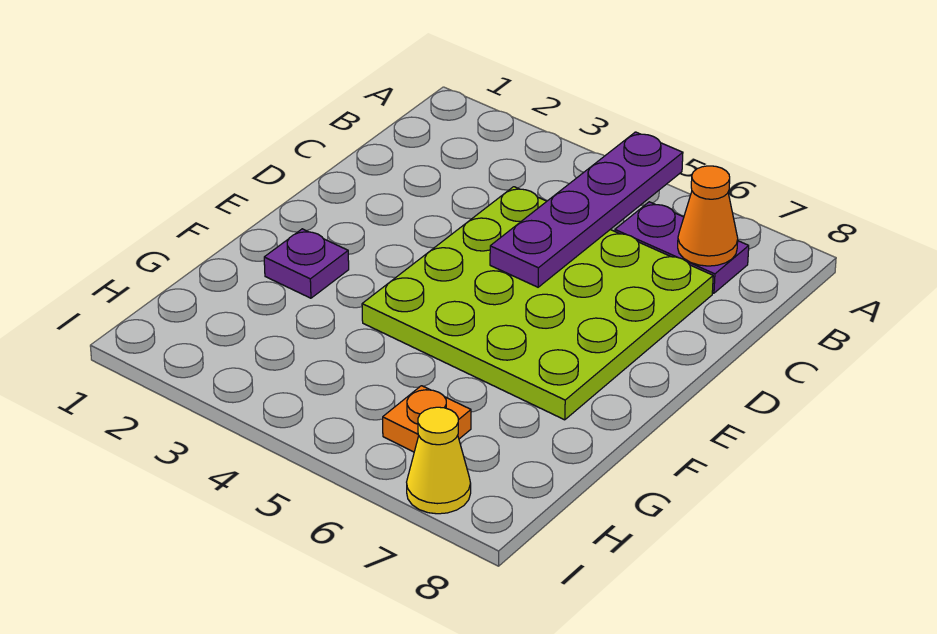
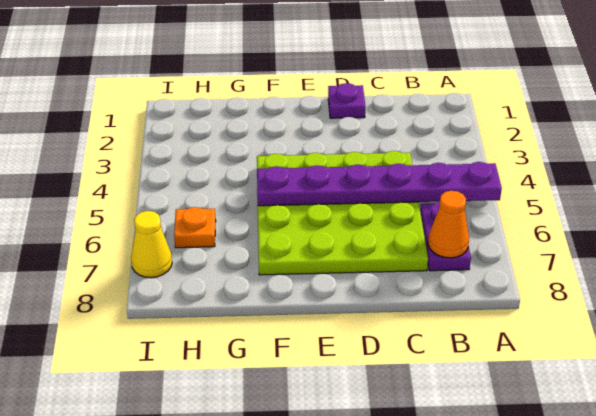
purple plate A5:D5 level 2 -> purple plate A5:F5 level 2
purple plate F2 level 1 -> purple plate D1 level 1

